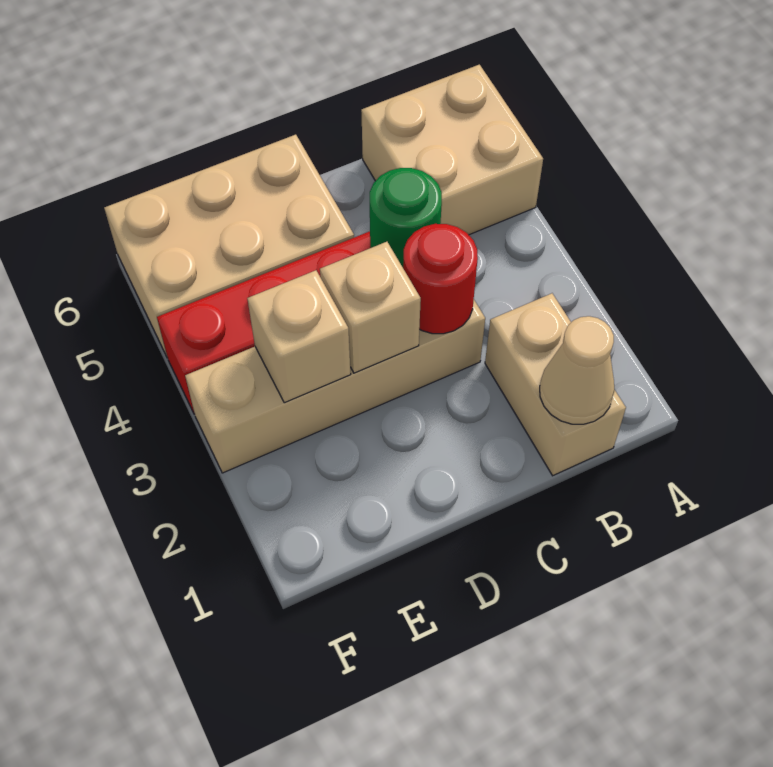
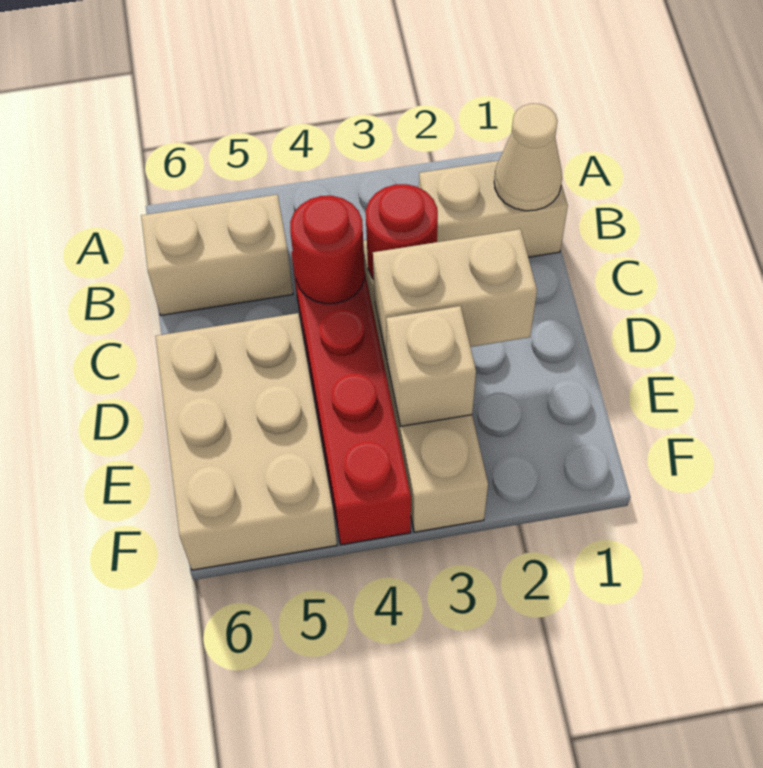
tan brick A5:B6 level 1 -> tan brick B5:B6 level 1
green round brick C4 level 2 -> red round brick C4 level 2
tan brick D3 level 2 -> tan brick D2:D3 level 2

